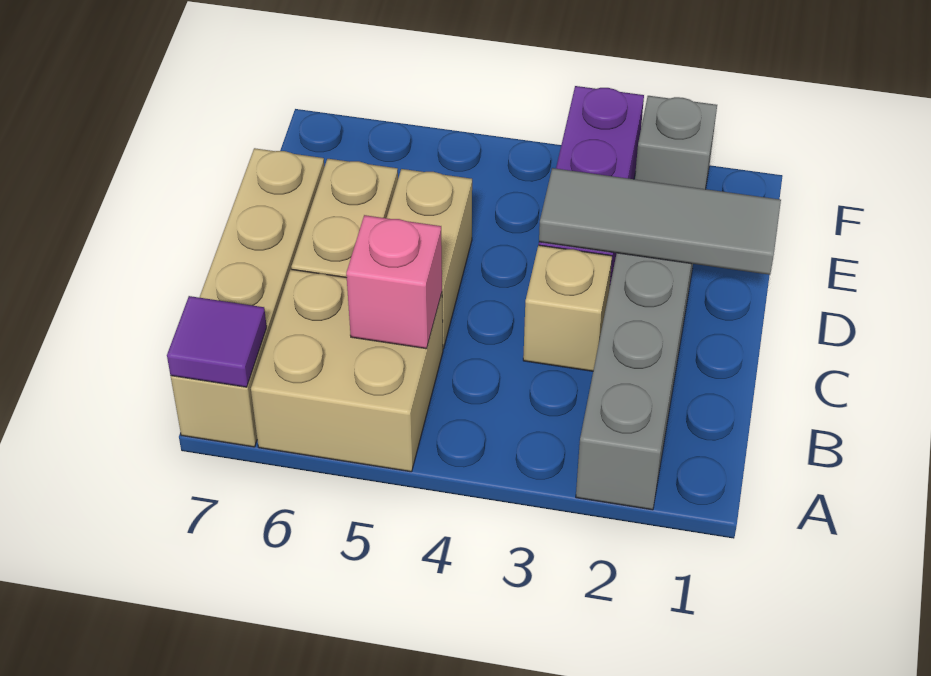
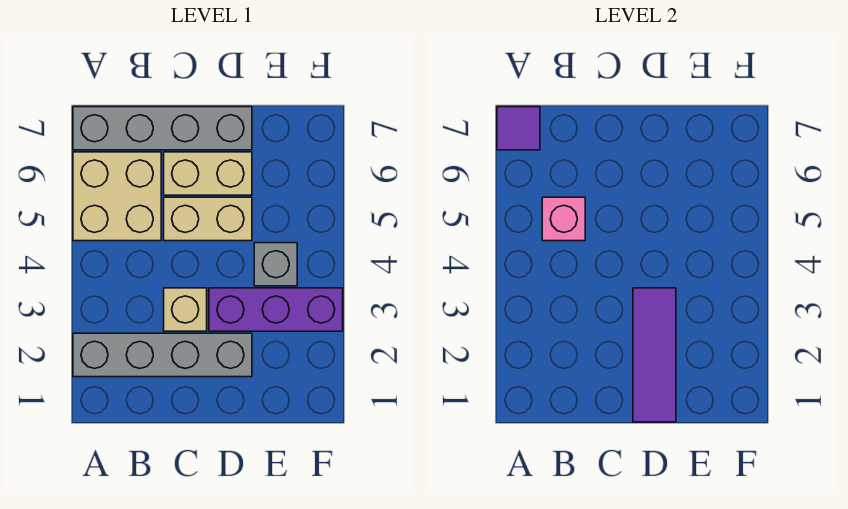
tan brick A7:D7 level 1 -> grey brick A7:D7 level 1
grey tile D1:D3 level 2 -> purple tile D1:D3 level 2
grey brick F2 level 1 -> grey brick E4 level 1

